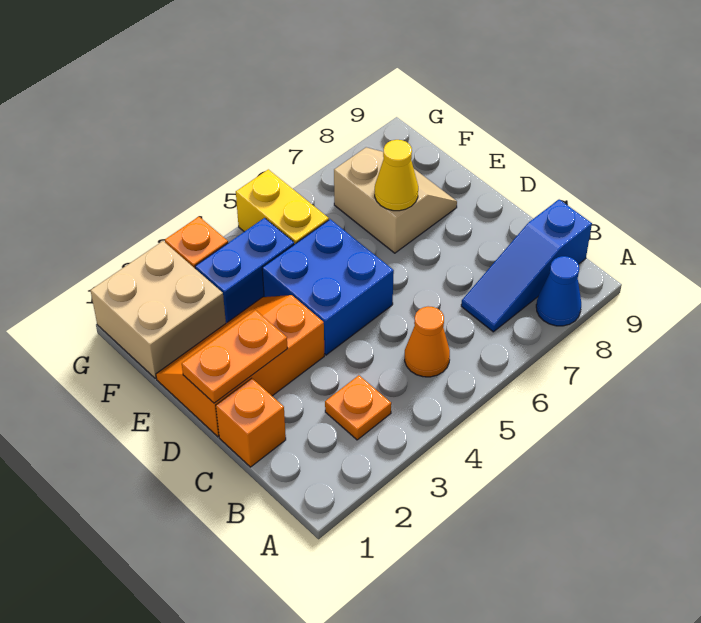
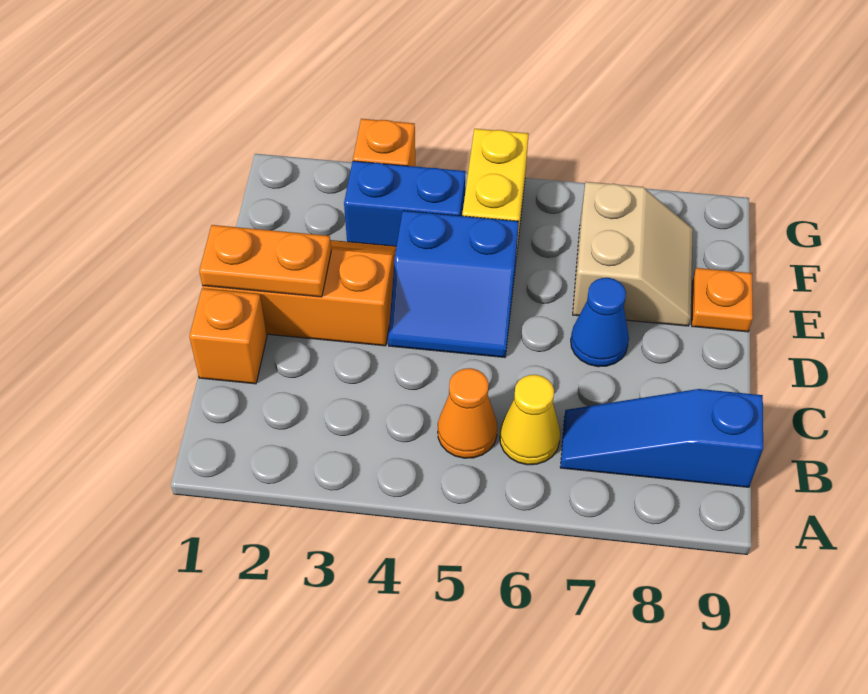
blue cone A8 level 1 -> blue cone D7 level 1
orange plate B3 level 1 -> orange plate E9 level 1
blue brick D4:E5 level 1 -> blue slope D4:E5 level 1 top E
yellow cone E7 level 2 -> yellow cone B6 level 1
tan brick F1:G2 level 1 -> none

